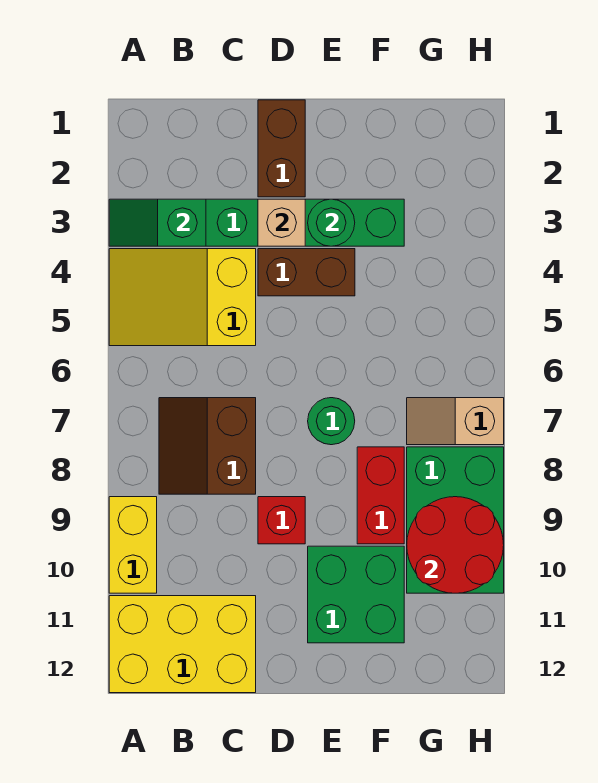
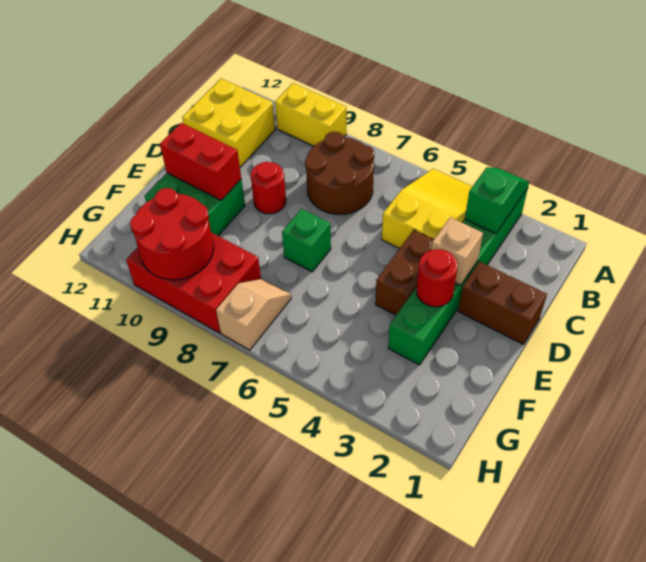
yellow brick A11:C12 level 1 -> yellow brick B11:C12 level 1
brown slope B7:C8 level 1 top C -> brown round brick B7:C8 level 1
red brick D9 level 1 -> red round brick D9 level 1
green round brick E3 level 2 -> red round brick E3 level 2
green round brick E7 level 1 -> green brick E7 level 1
red brick F8:F9 level 1 -> red brick E10:E11 level 2
green brick G8:H10 level 1 -> red brick G8:H10 level 1

